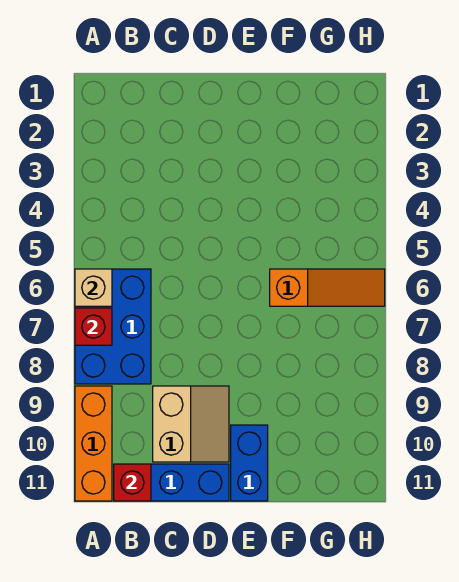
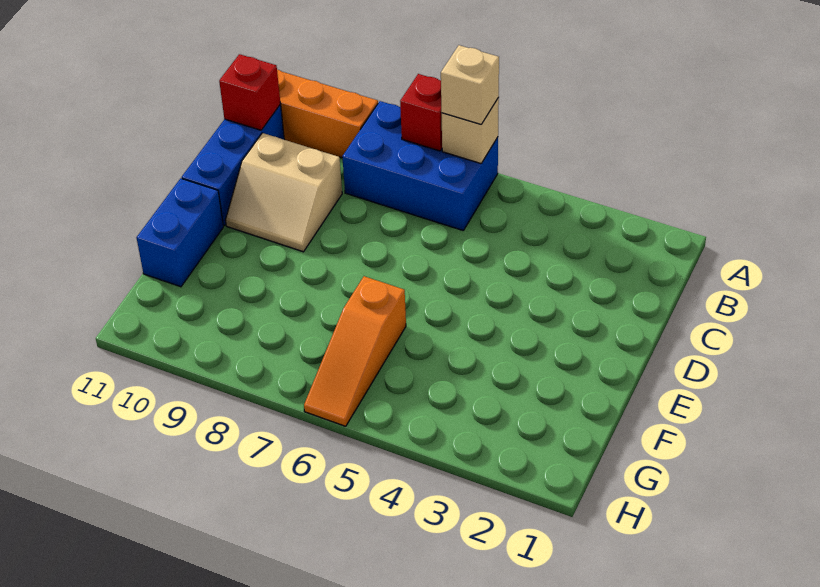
none -> tan brick A6 level 3
blue brick E10:E11 level 1 -> blue brick E11:F11 level 1

